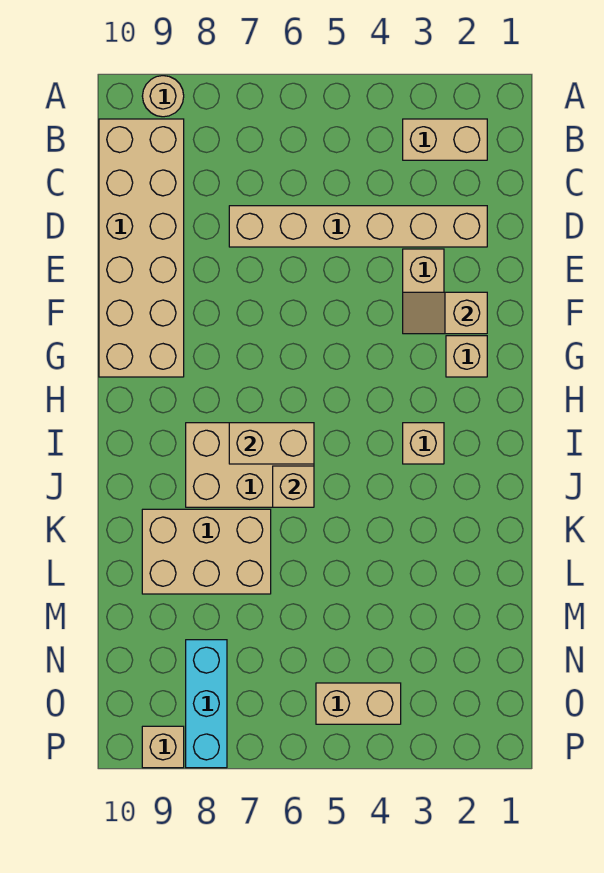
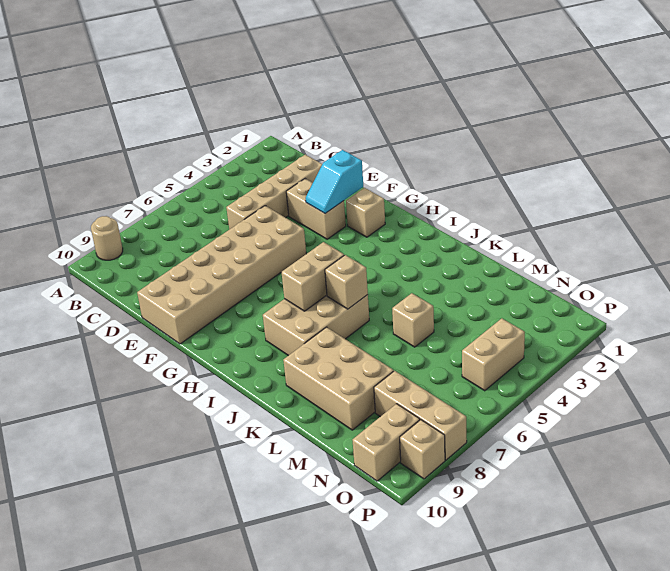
tan brick B2:B3 level 1 -> tan brick O9:O10 level 1
tan brick B9:G10 level 1 -> tan brick E5:F10 level 1
tan brick D2:D7 level 1 -> tan brick D2:D5 level 1
tan slope F2:F3 level 2 top 2 -> cyan slope F2:F3 level 2 top 2
tan brick I3 level 1 -> tan brick L5 level 1
tan brick K7:L9 level 1 -> tan brick K8:M9 level 1
cyan brick N8:P8 level 1 -> tan brick N8:P8 level 1

